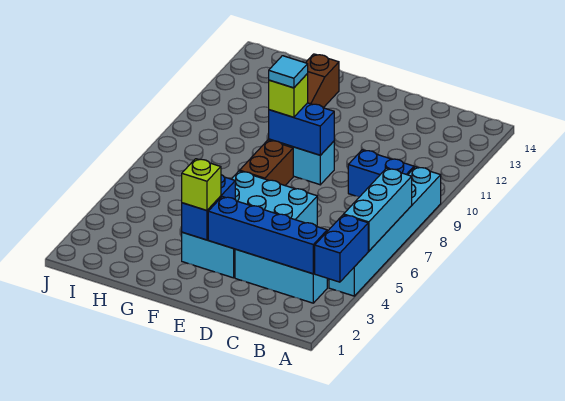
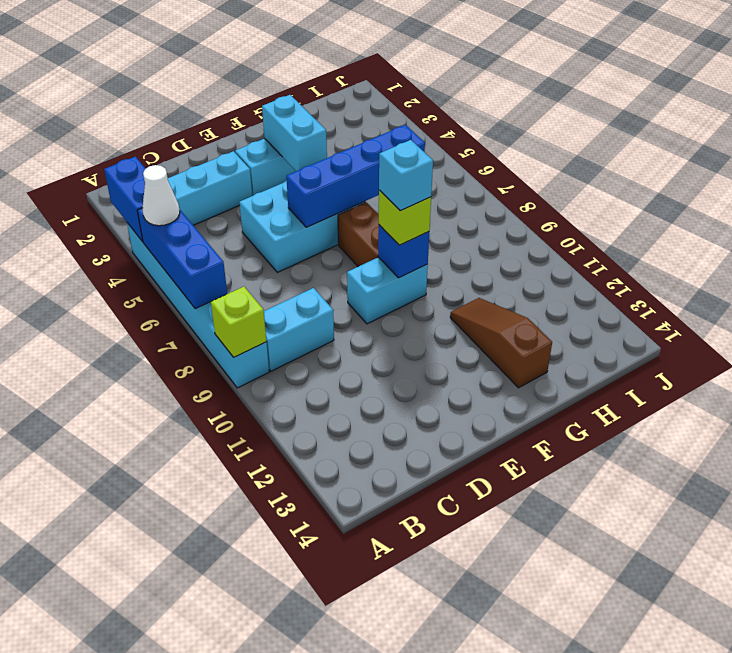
cyan brick A5:A7 level 2 -> blue brick A5:A7 level 2
none -> white cone A5 level 3
blue brick B3:E3 level 2 -> blue brick E6:H6 level 2
blue brick B9:C9 level 1 -> cyan brick B9:C9 level 1
blue brick E9:F9 level 2 -> blue brick F9 level 2
blue brick F3:F4 level 2 -> cyan brick F3:F4 level 2
lime brick F3 level 3 -> lime brick A9 level 2
cyan tile F9 level 4 -> cyan brick F9 level 4

